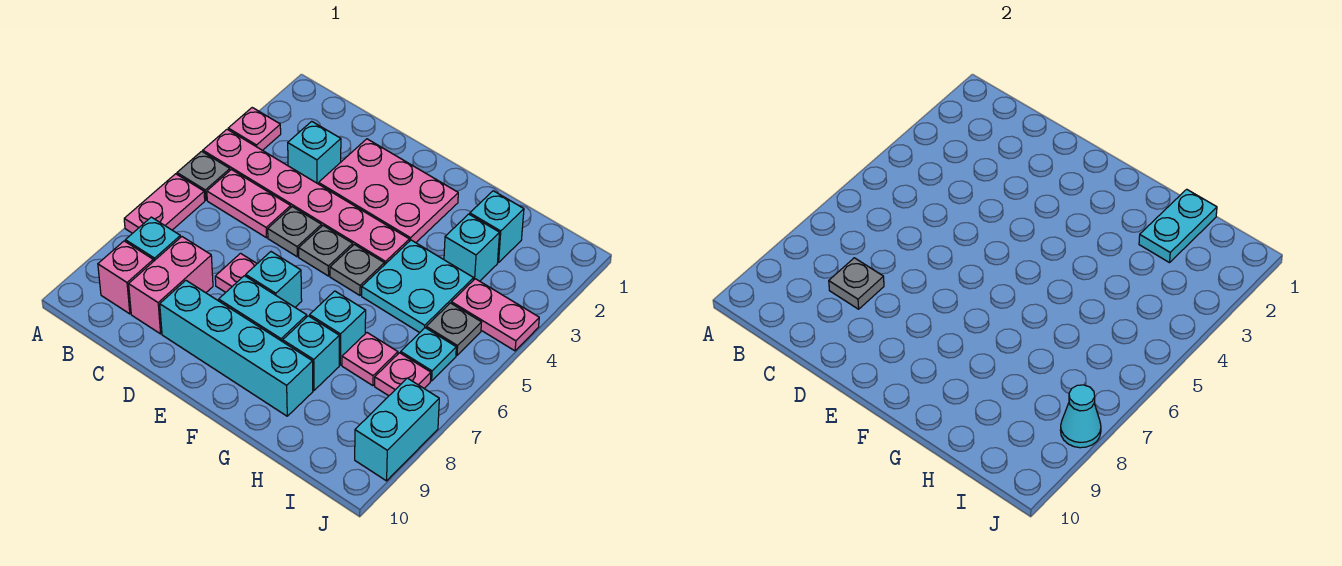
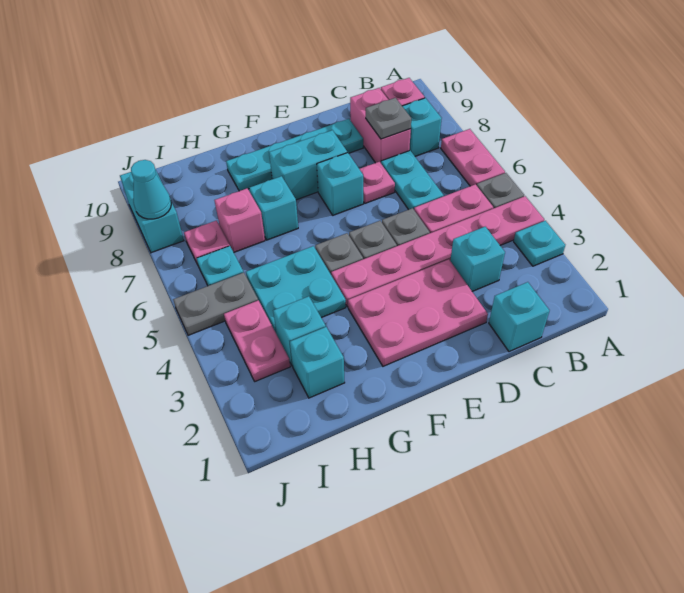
pink plate A3 level 1 -> cyan plate A3 level 1
cyan brick D9:G9 level 1 -> cyan plate D9:G9 level 1
cyan brick G8 level 1 -> cyan brick C1 level 1
cyan plate H1:H2 level 2 -> cyan plate C6:C7 level 1
pink plate H7 level 1 -> pink brick H7 level 1
pink plate I4:J4 level 1 -> pink plate I3:I4 level 1
grey plate I5 level 1 -> grey plate I5:J5 level 1

